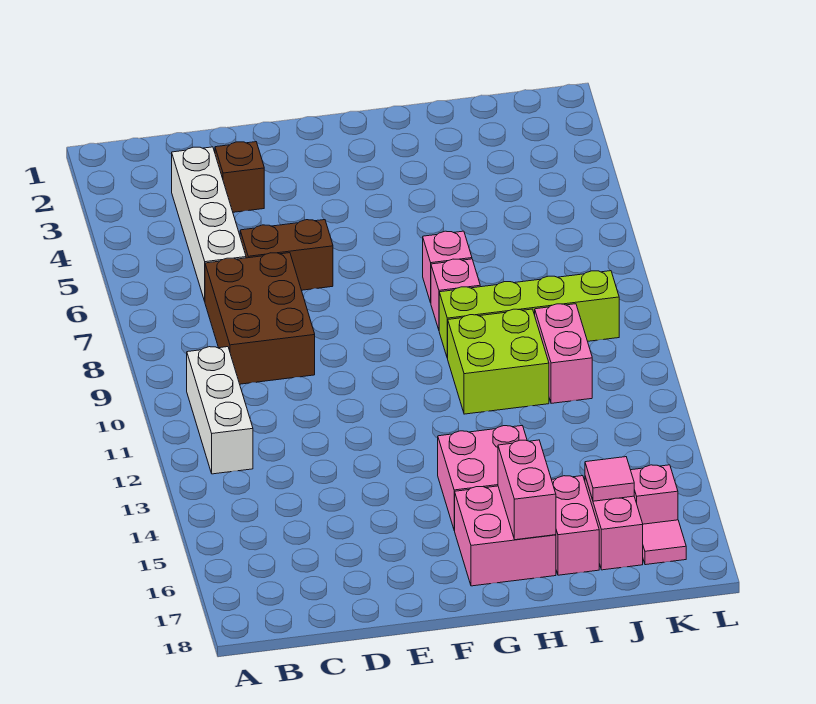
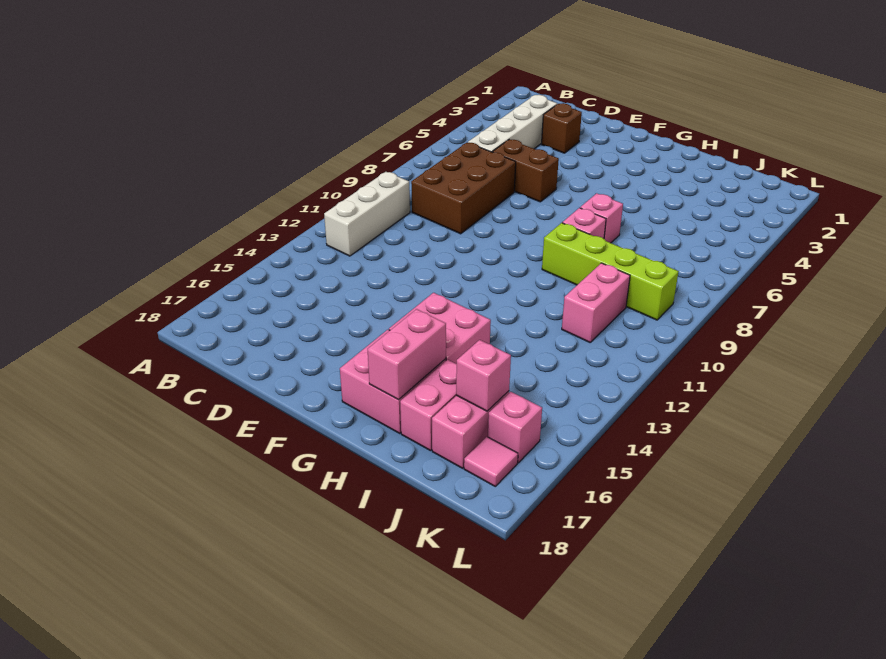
lime brick H10:I11 level 1 -> none
pink tile J16 level 2 -> pink brick J16 level 2

